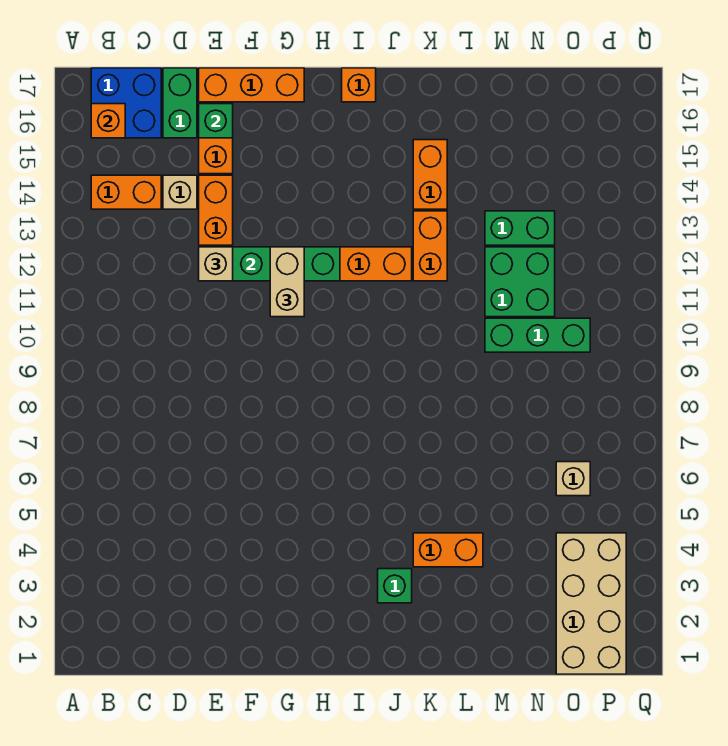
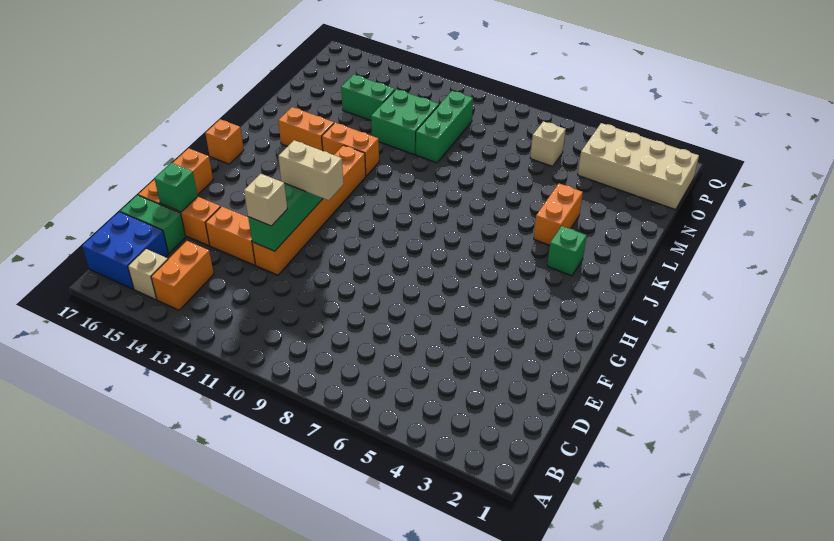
orange brick B16 level 2 -> none
tan brick D14 level 1 -> tan brick B15 level 1
green brick M13:N13 level 1 -> green brick N13:N14 level 1

